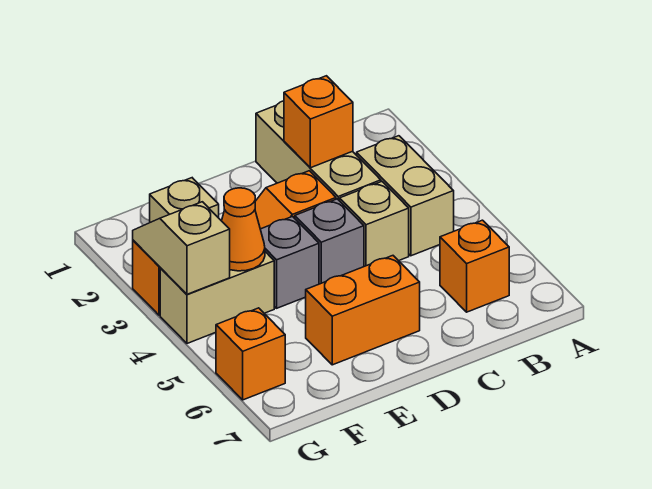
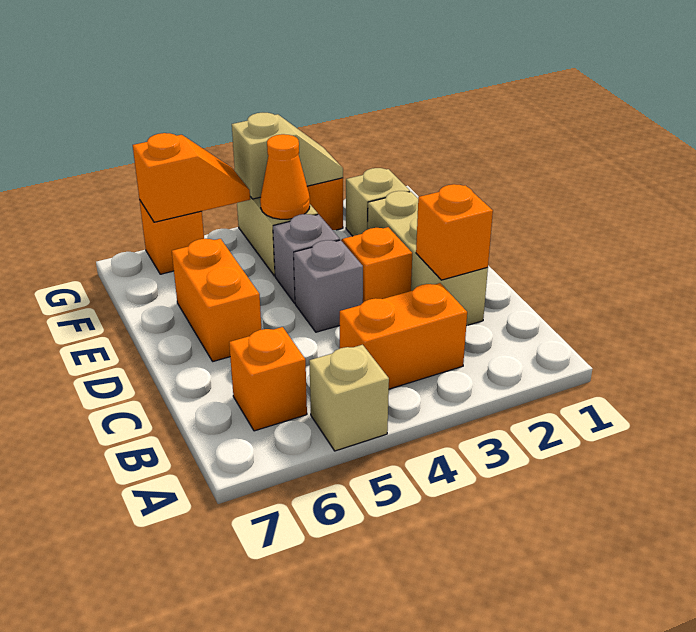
tan brick B3:B4 level 1 -> orange brick B3:B4 level 1
tan brick C1:C3 level 1 -> tan brick C2:E2 level 1
tan brick C4 level 1 -> tan brick A5 level 1
none -> orange slope G5:G6 level 2 top 6

